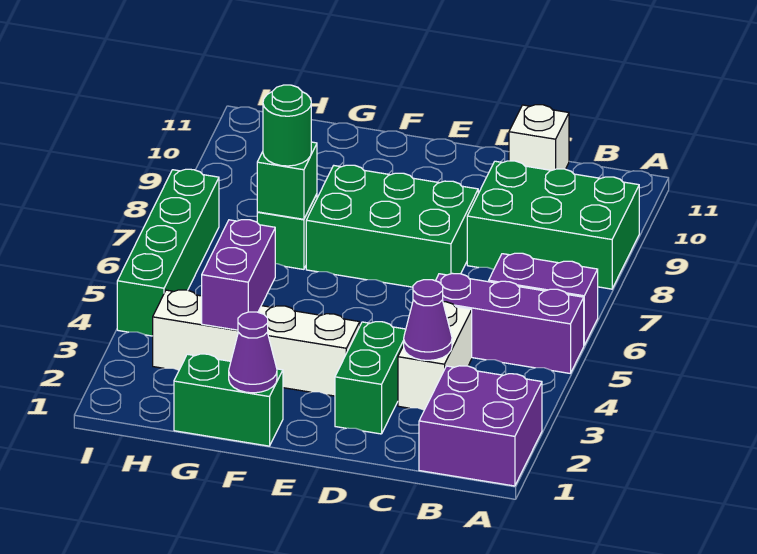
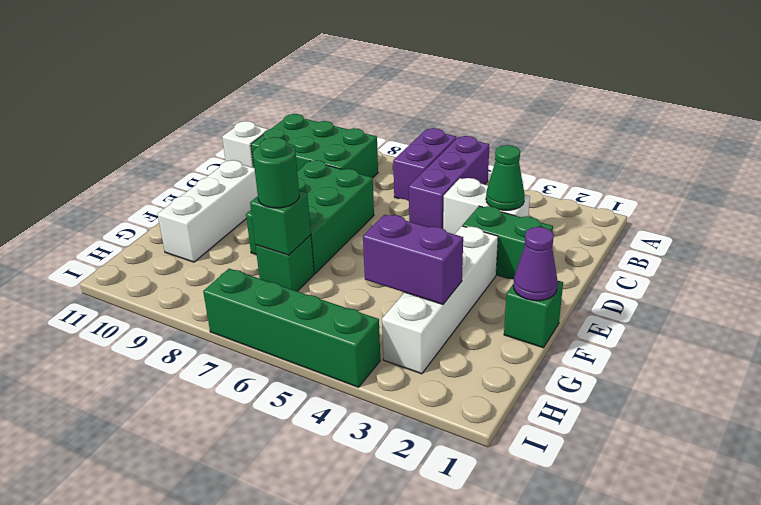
purple brick A1:B2 level 1 -> none
green brick A8:C9 level 1 -> green brick B8:C10 level 1
purple cone C3 level 2 -> green cone C3 level 2
none -> white brick E10:G10 level 1
green brick F1:G1 level 1 -> green brick F1 level 1

